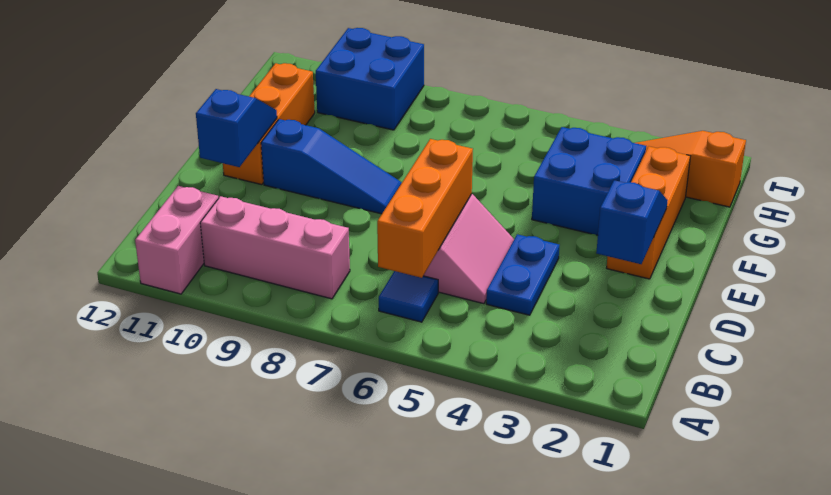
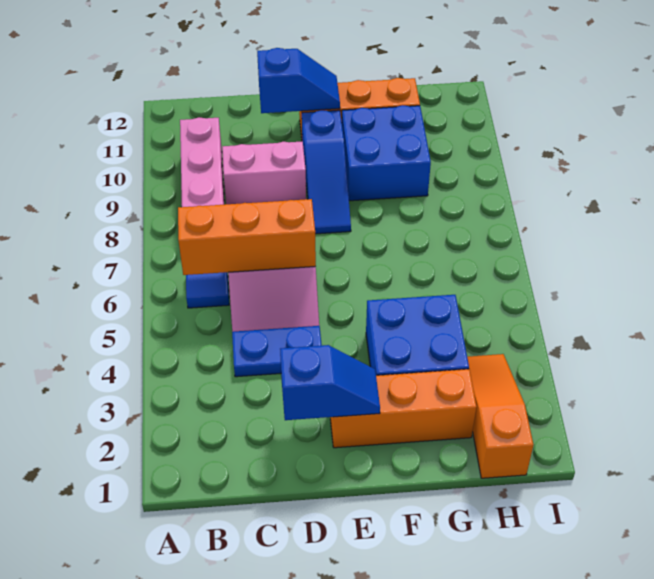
pink brick A11:B11 level 1 -> pink brick C9:D9 level 1
blue brick H9:I10 level 1 -> blue brick F9:G10 level 1

